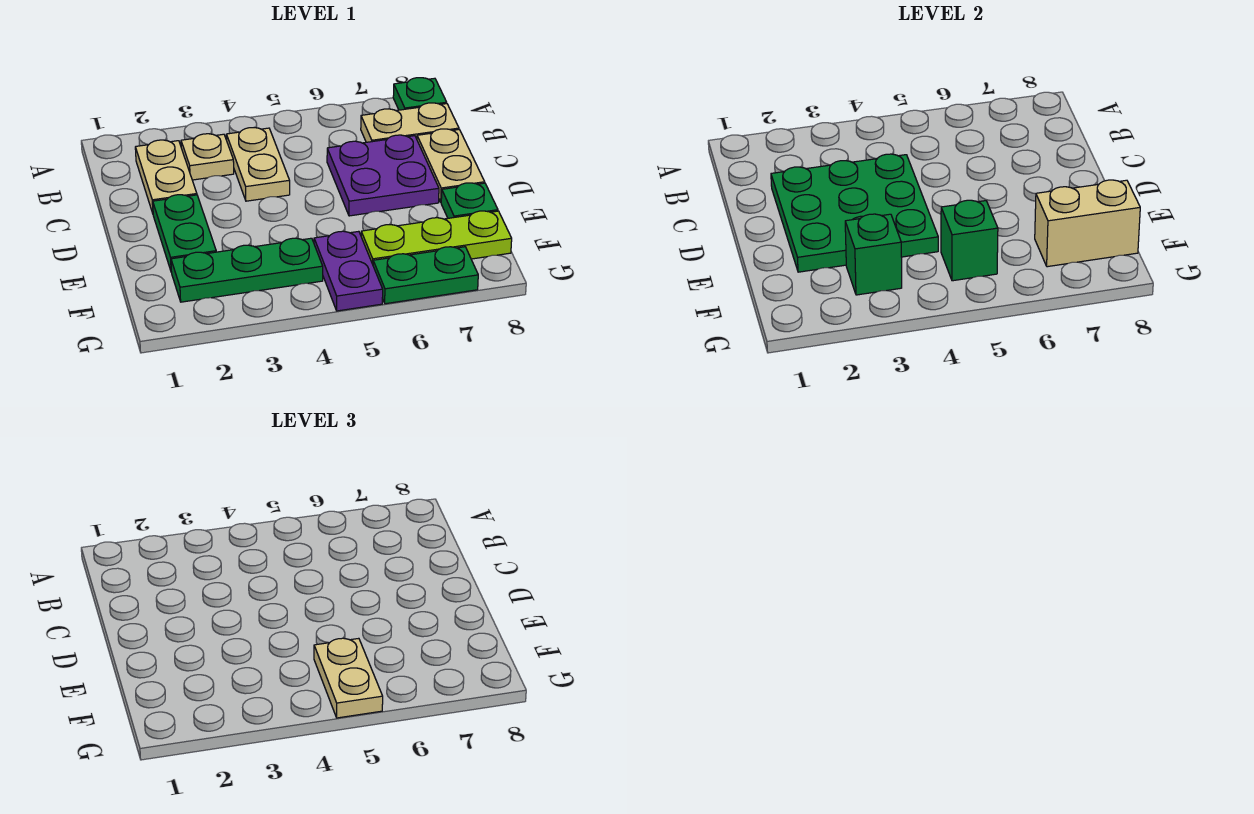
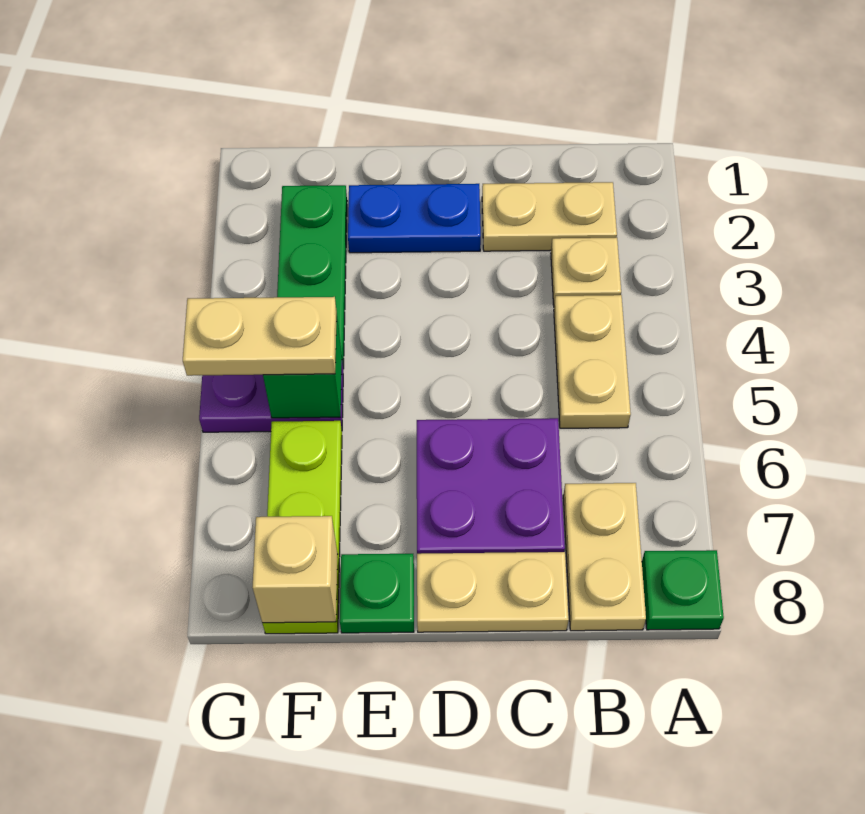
tan plate B4:C4 level 1 -> tan plate B4:B5 level 1
green plate C2:E4 level 2 -> none
green plate D2:E2 level 1 -> blue plate D2:E2 level 1
green brick F3 level 2 -> none
tan brick F7:F8 level 2 -> tan brick F8 level 2
green plate G6:G7 level 1 -> none

